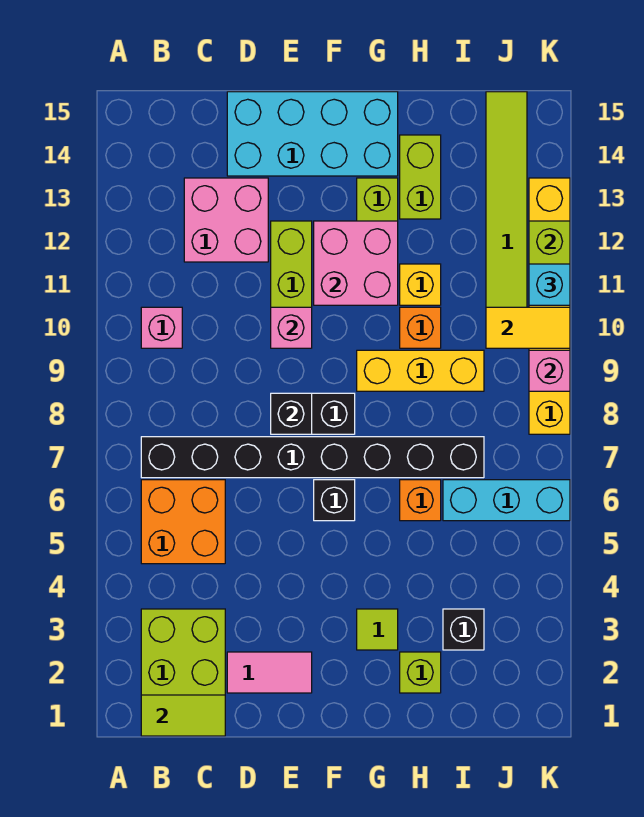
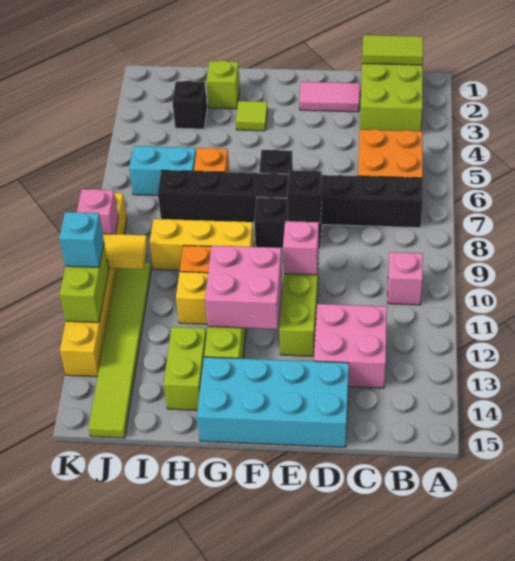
cyan brick I6:K6 level 1 -> cyan brick I6:J6 level 1

